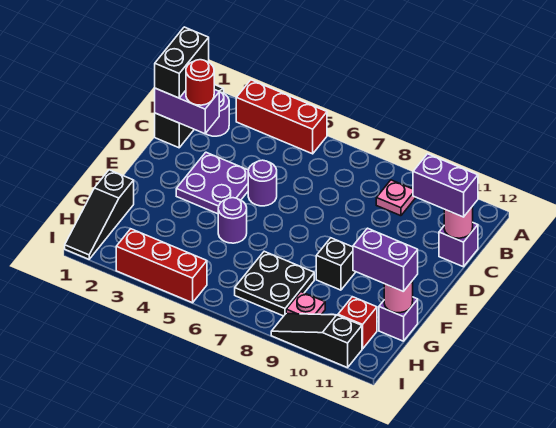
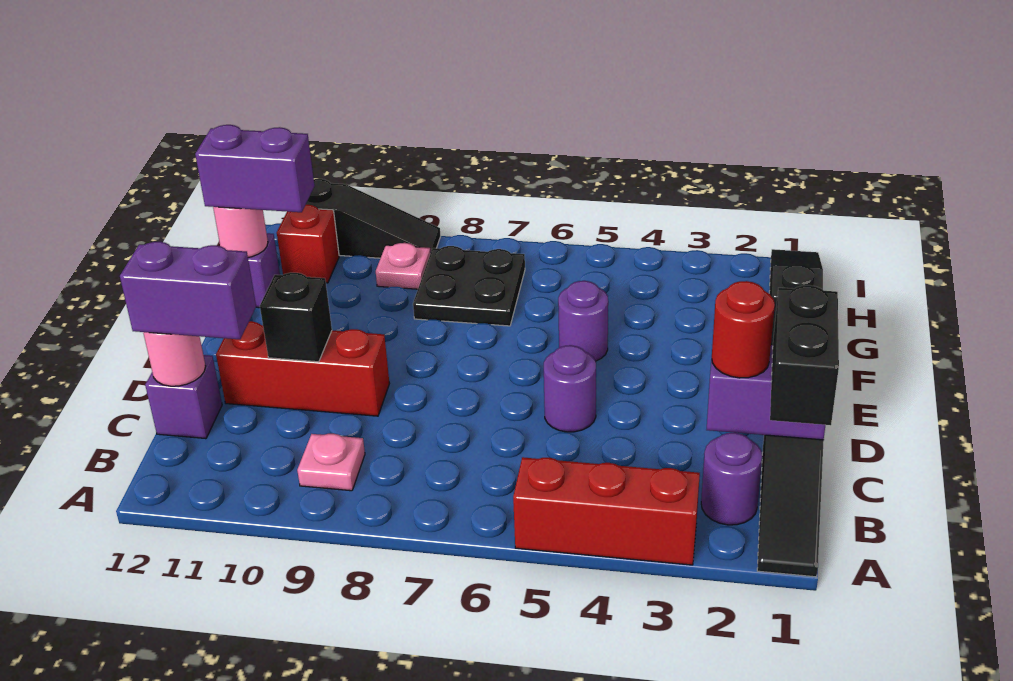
purple plate D3:E4 level 1 -> none
black brick F9 level 1 -> black brick D10 level 2
red brick I3:I5 level 1 -> red brick D9:D11 level 1

